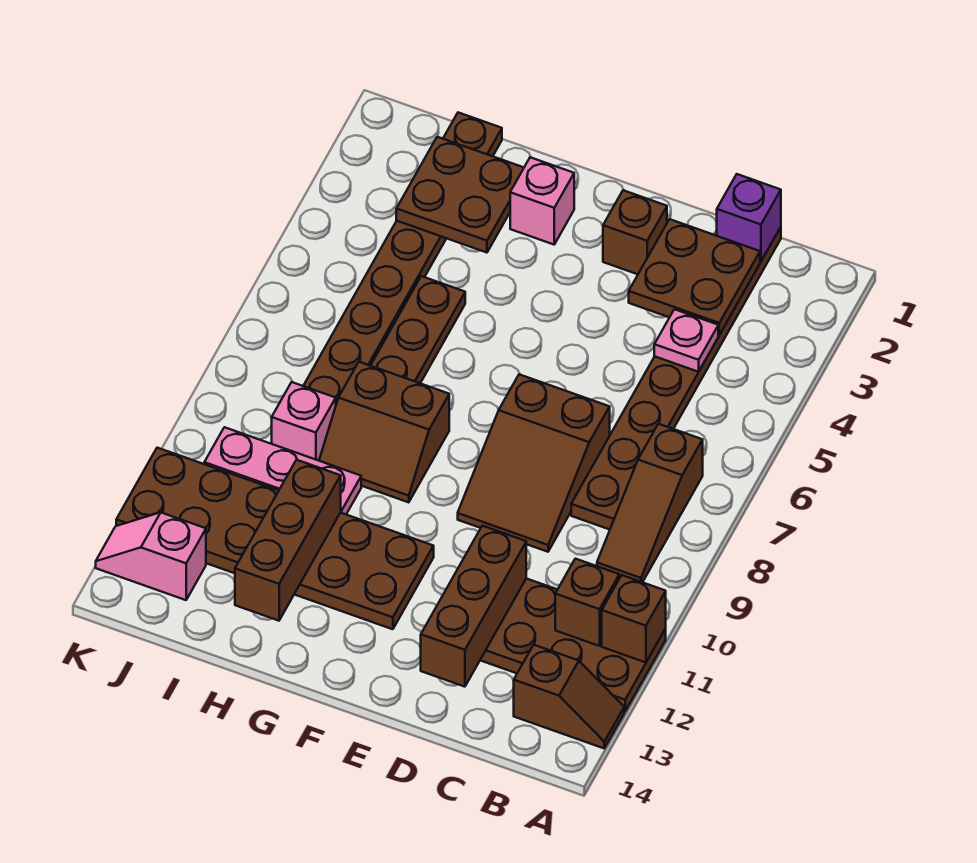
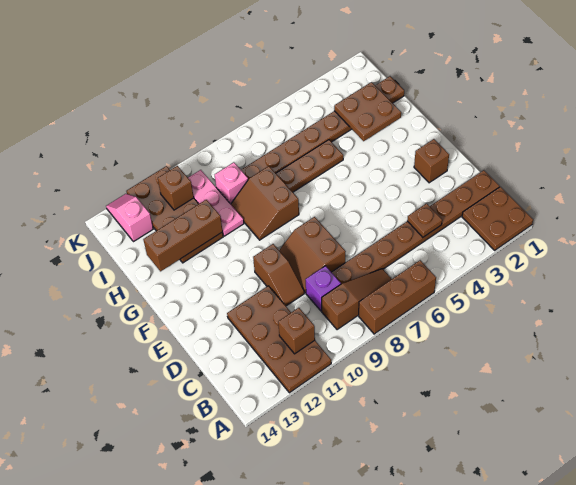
brown brick A11 level 2 -> brown brick J11 level 2
brown slope A13:B13 level 1 top B -> brown slope D10:E10 level 1 top E
brown slope B7:B9 level 1 top 7 -> brown slope B7:B9 level 1 top 9
purple brick C1 level 2 -> purple brick C9 level 1
brown plate C2:D3 level 2 -> brown plate A1:B2 level 1
pink plate C4 level 2 -> brown plate C4 level 2
brown slope D7:E9 level 1 top 7 -> brown slope D8:E9 level 1 top 8
brown brick D11:D13 level 2 -> brown brick A6:A8 level 1
brown plate F11:K12 level 1 -> brown plate H11:K12 level 1
pink brick G2 level 1 -> none

